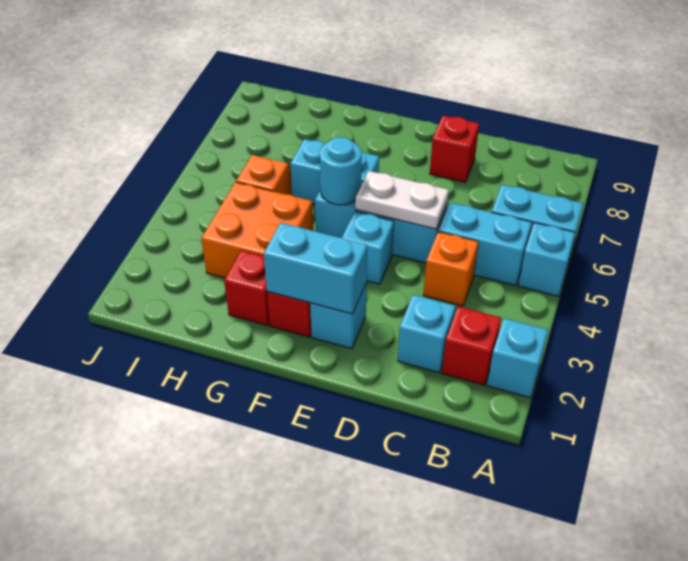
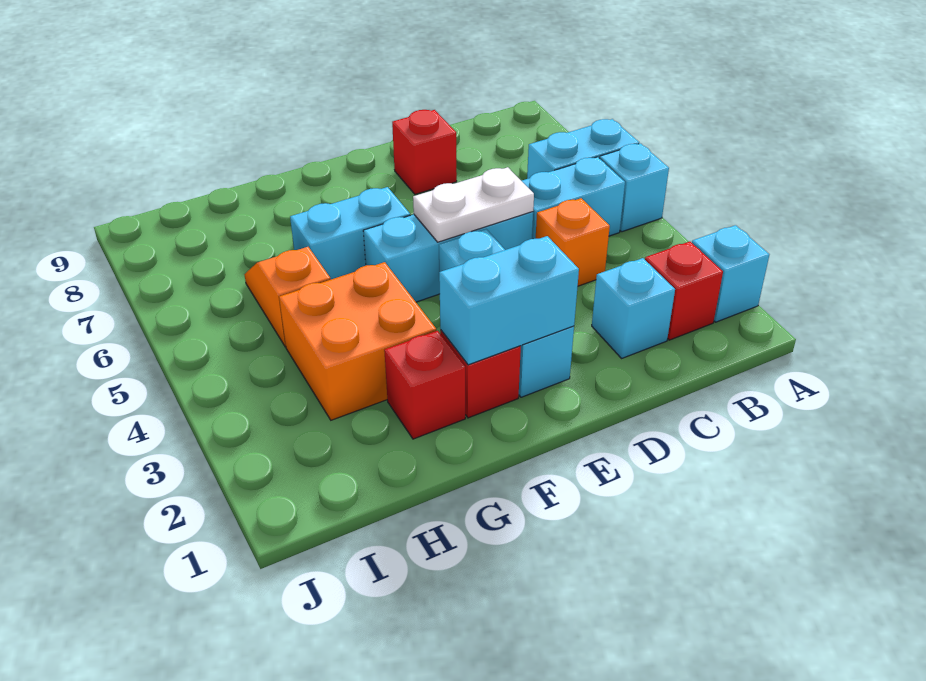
cyan round brick F5 level 2 -> none

